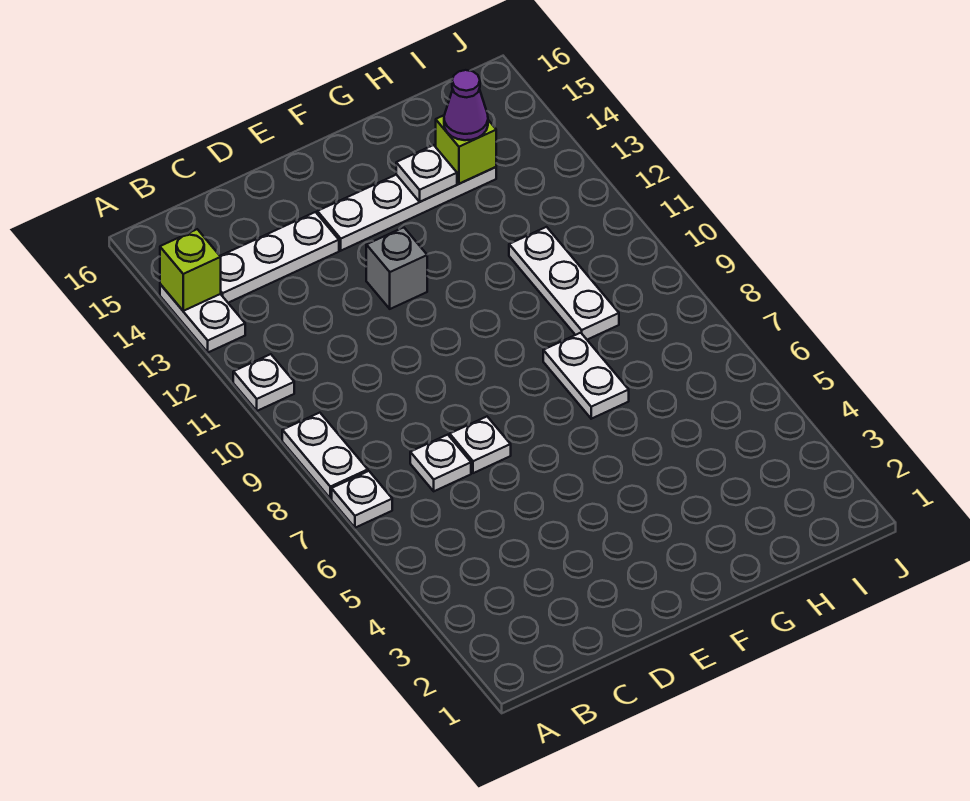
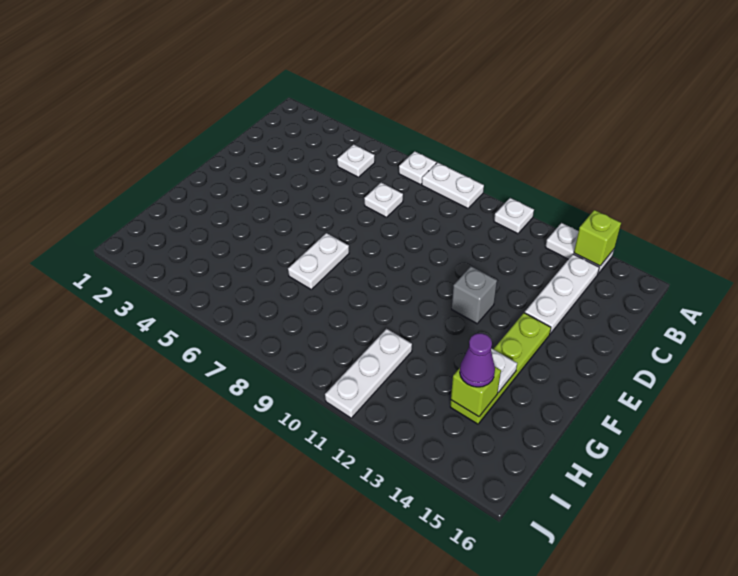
white plate D7 level 1 -> white plate B5 level 1
white plate E14:H14 level 1 -> lime plate E14:H14 level 1
white plate G7:G8 level 1 -> white plate F7:G7 level 1
white plate H9:H11 level 1 -> white plate H11:J11 level 1

